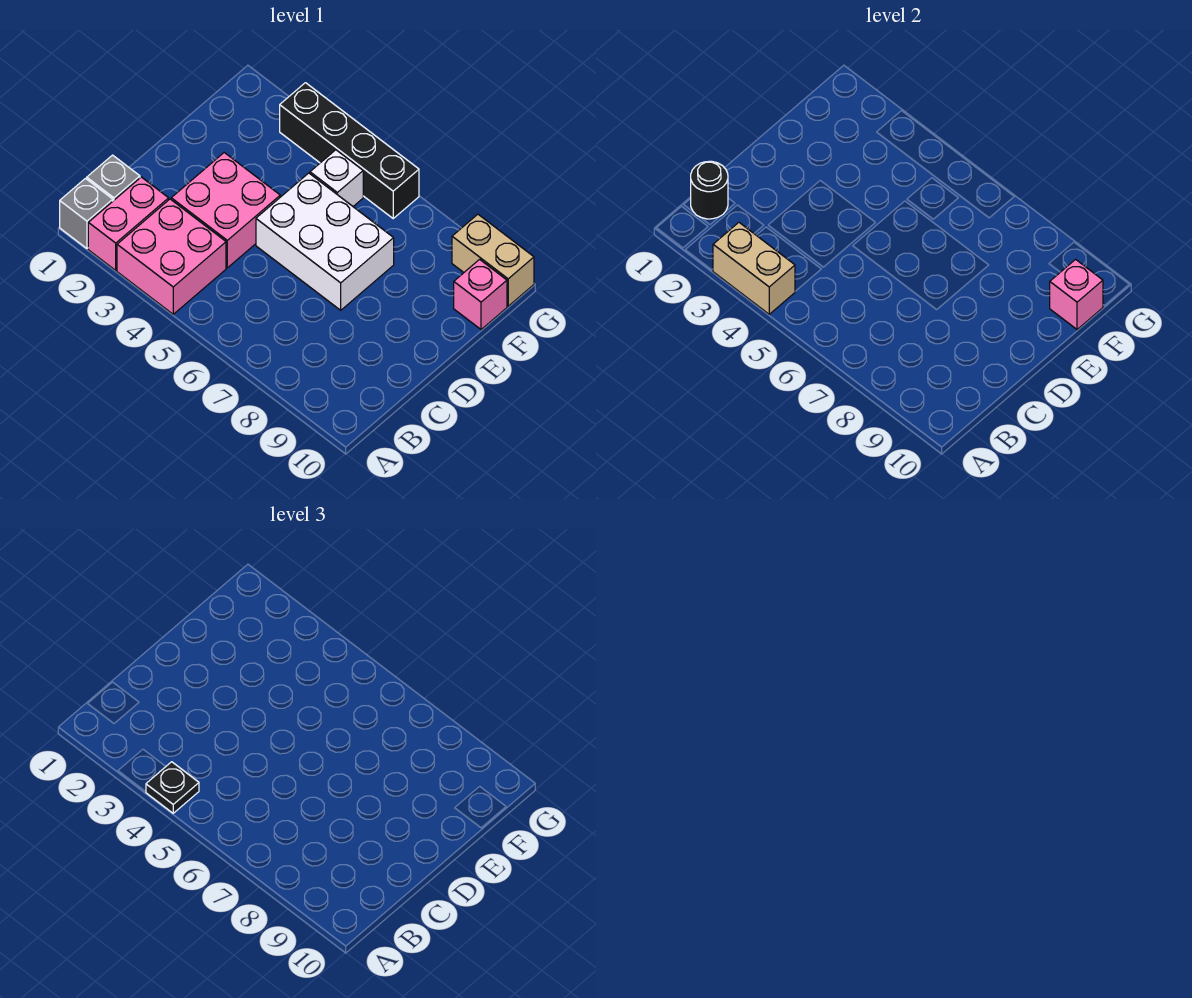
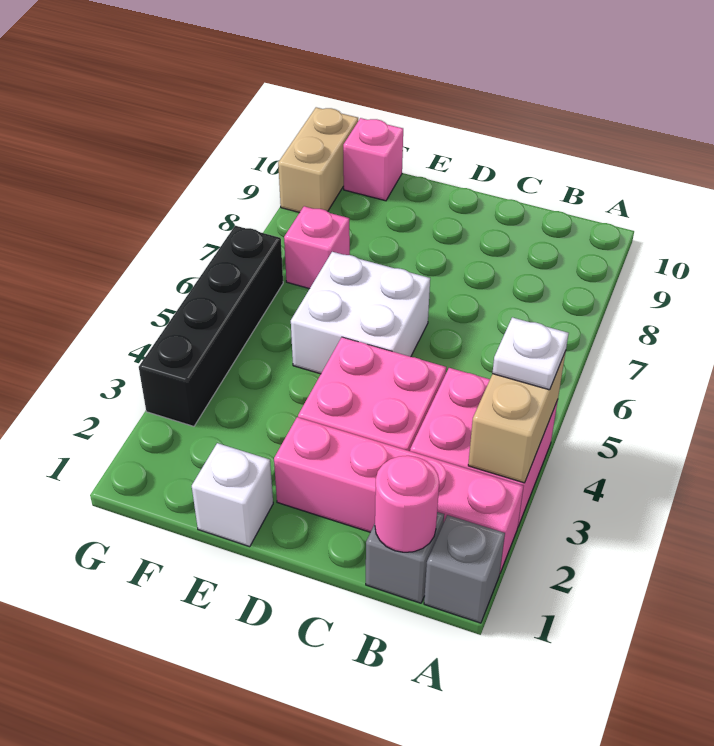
pink brick A2:B2 level 1 -> pink brick A2:D2 level 1
black plate A4 level 3 -> white plate A4 level 3
black round brick B1 level 2 -> pink round brick B1 level 2
white brick D5:E7 level 1 -> white brick D5:E6 level 1
white brick F5 level 1 -> white brick E1 level 1
pink brick F10 level 2 -> pink brick F7 level 1

